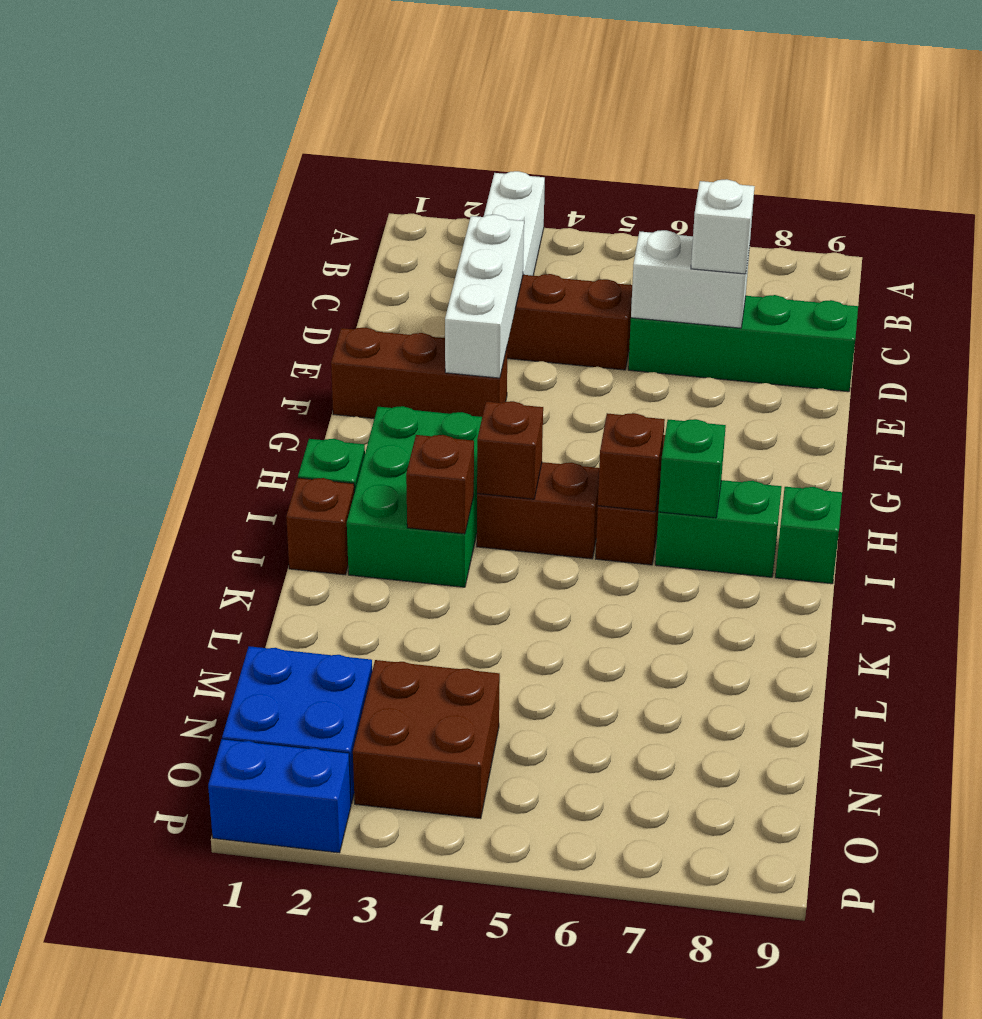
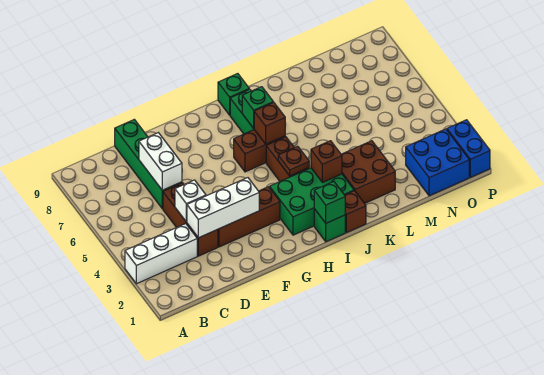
white brick D7 level 3 -> white brick D4 level 2
brown brick F1:F3 level 1 -> brown brick E3:G3 level 1
none -> green brick I1 level 2
brown brick I4 level 2 -> brown plate I4 level 2
brown brick N3:O4 level 1 -> brown brick K2:L3 level 1

